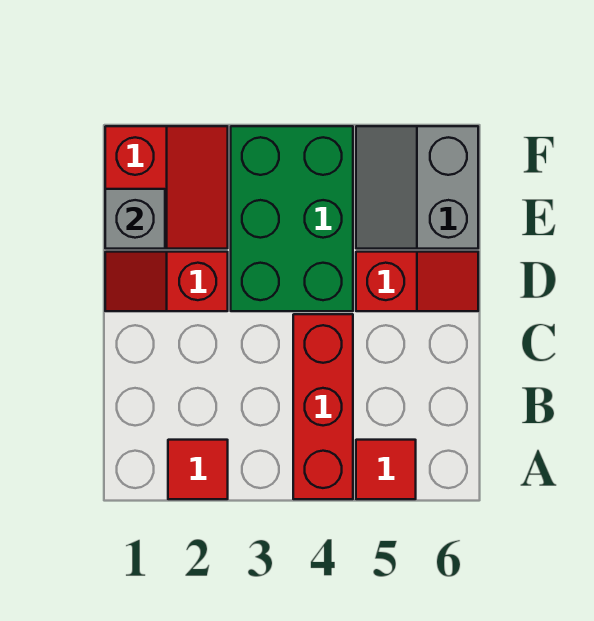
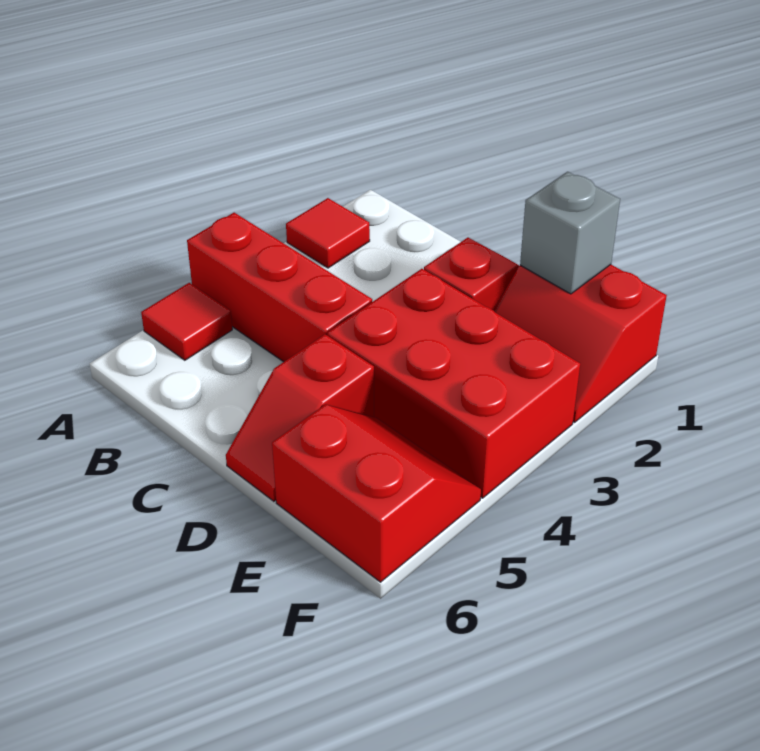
green brick D3:F4 level 1 -> red brick D3:F4 level 1
grey slope E5:F6 level 1 top 6 -> red slope E5:F6 level 1 top 6

